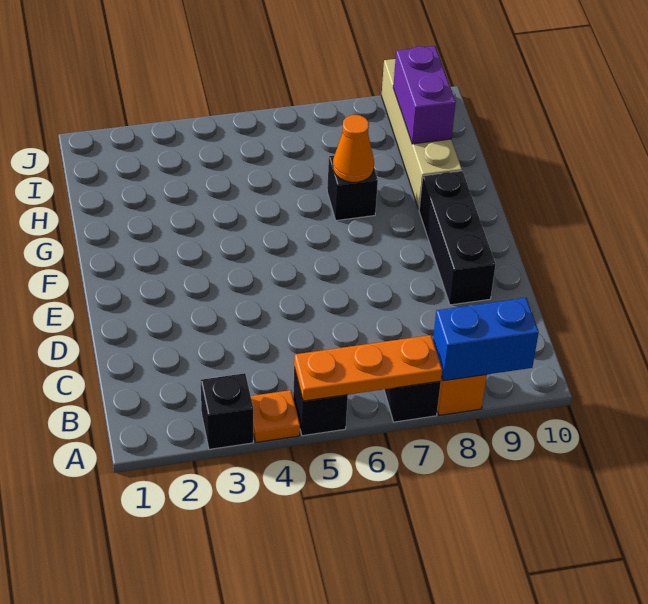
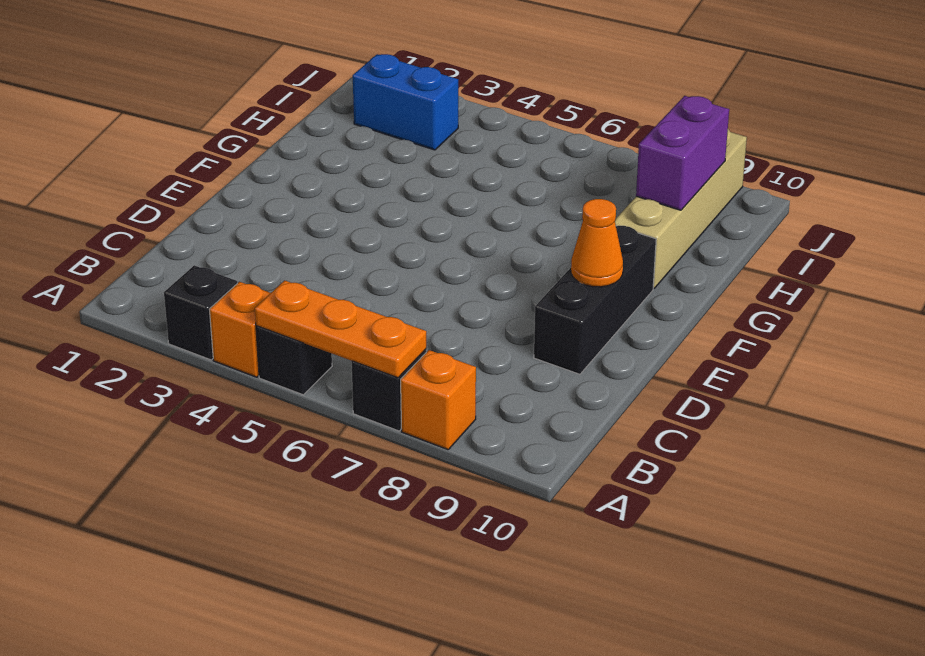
orange plate A4 level 1 -> orange brick A4 level 1
blue brick A8:A9 level 2 -> blue brick I2:I3 level 1
black brick G7 level 1 -> none
orange cone G7 level 2 -> orange cone E9 level 2

